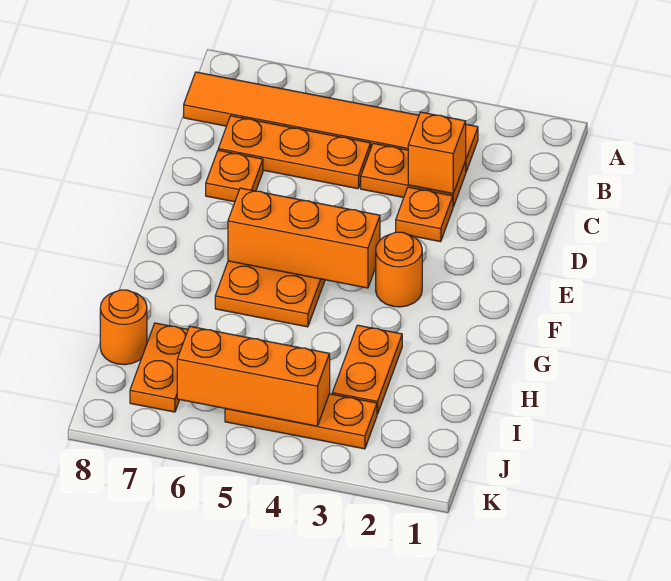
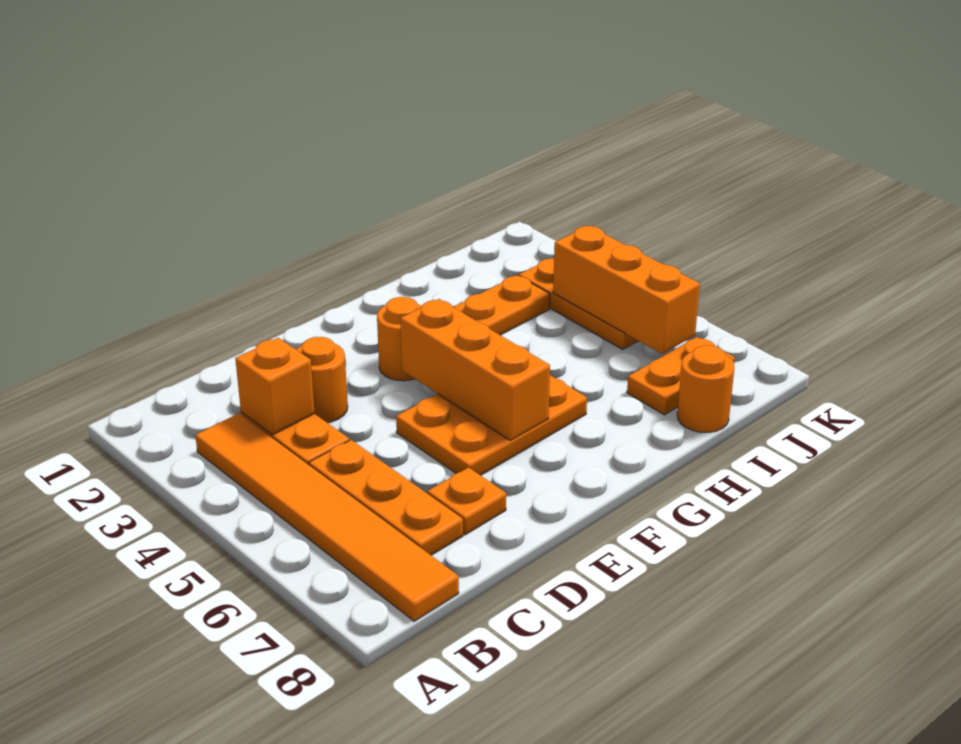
orange plate D3 level 1 -> orange round brick D3 level 1

